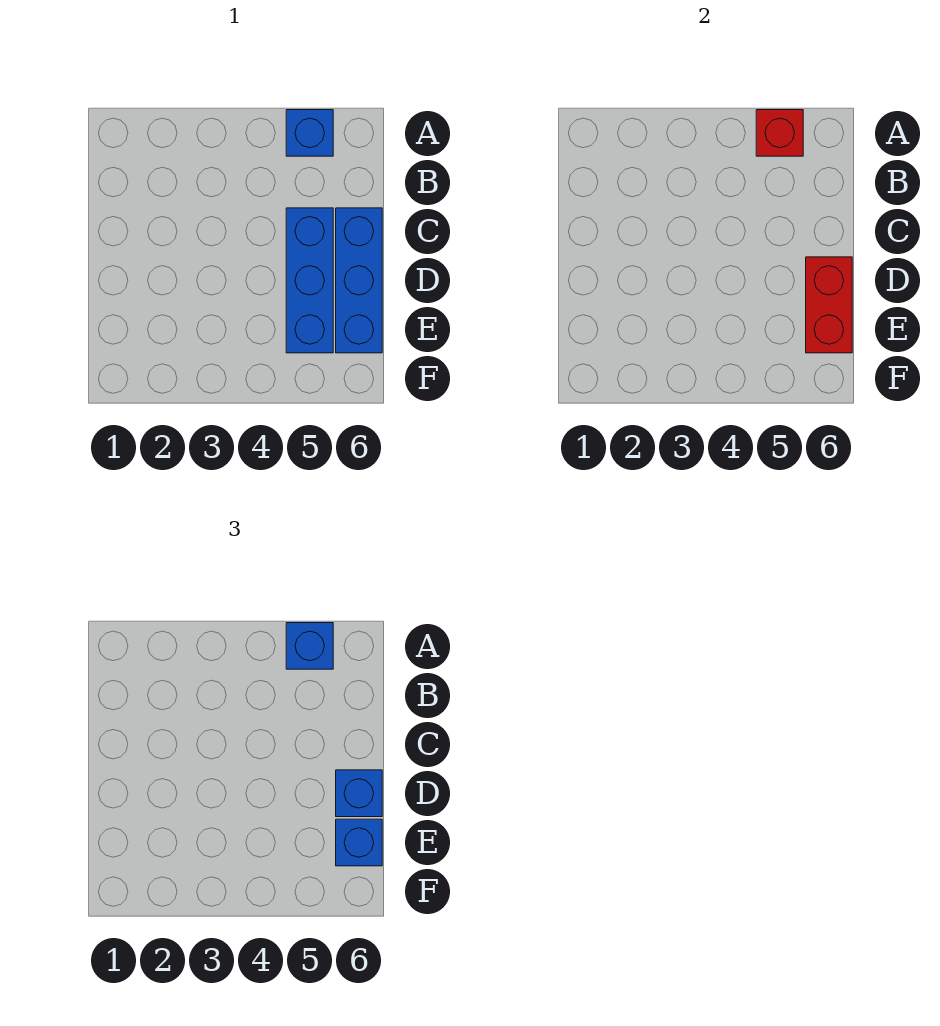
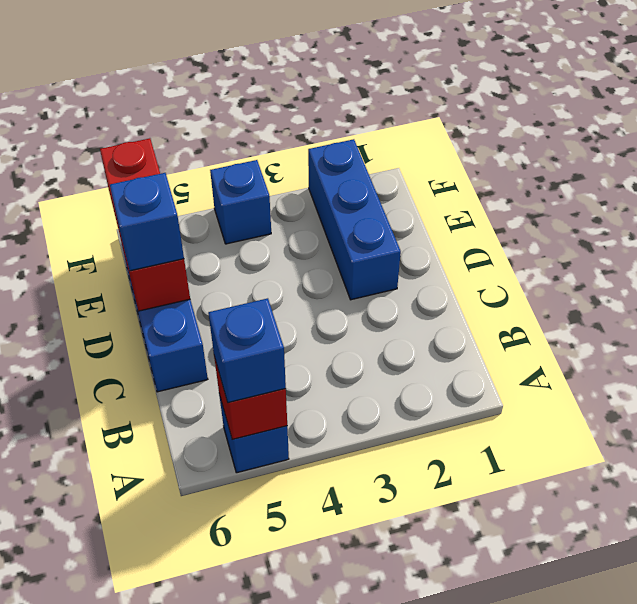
blue brick C5:E5 level 1 -> blue brick D2:F2 level 1
red brick D6:E6 level 2 -> red brick D6:F6 level 2
blue brick E6 level 3 -> blue brick F4 level 1

